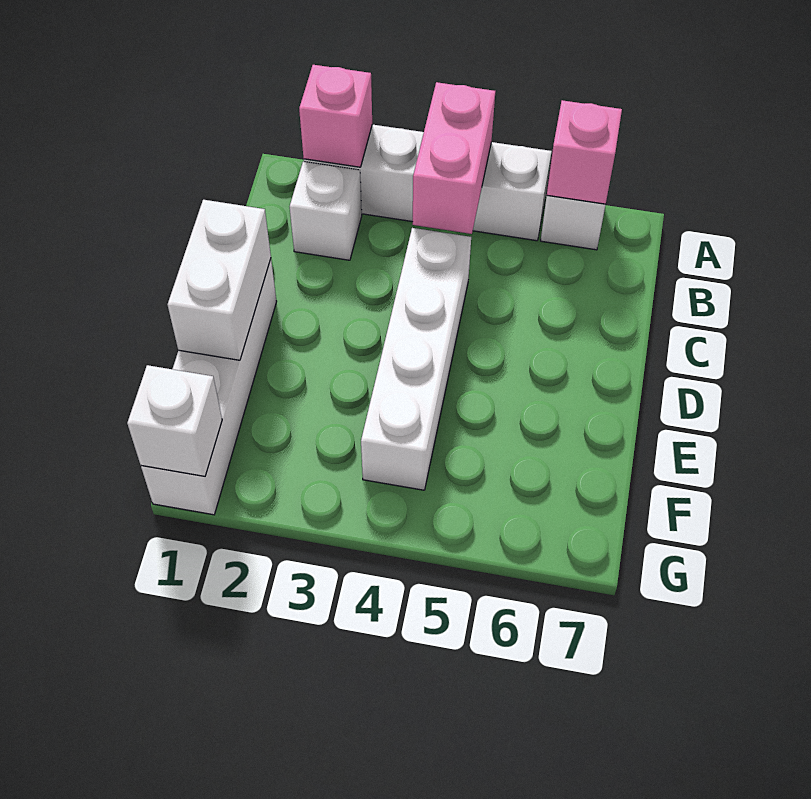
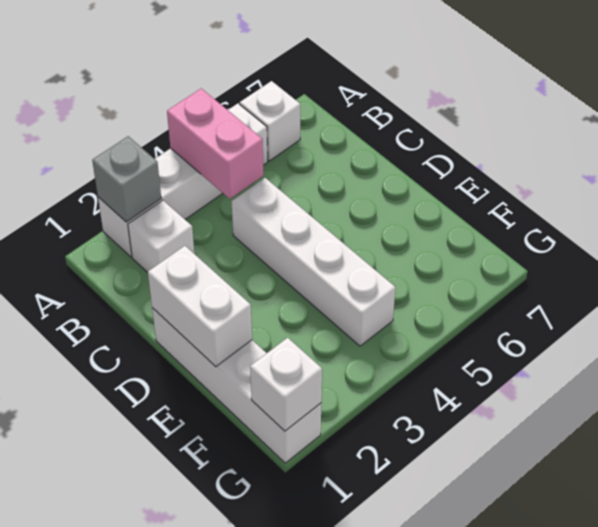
pink brick A2 level 2 -> grey brick A2 level 2
pink brick A6 level 2 -> none

